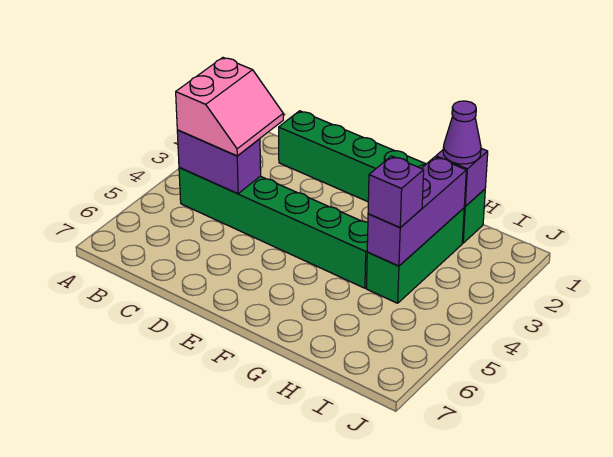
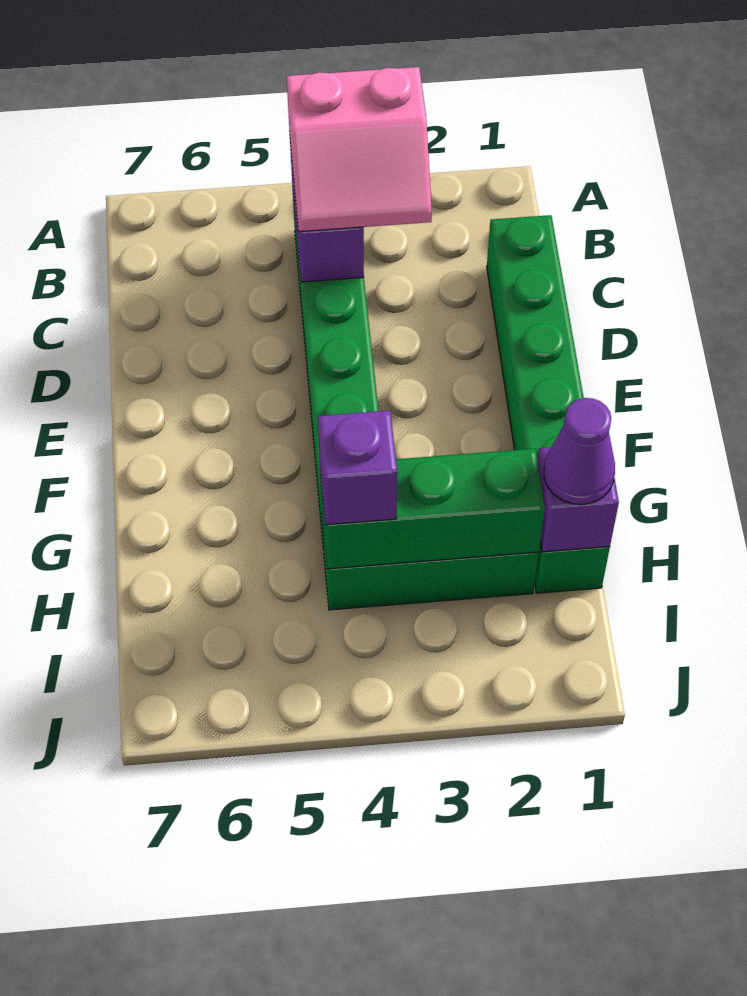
purple brick H2:H4 level 2 -> green brick H2:H4 level 2

